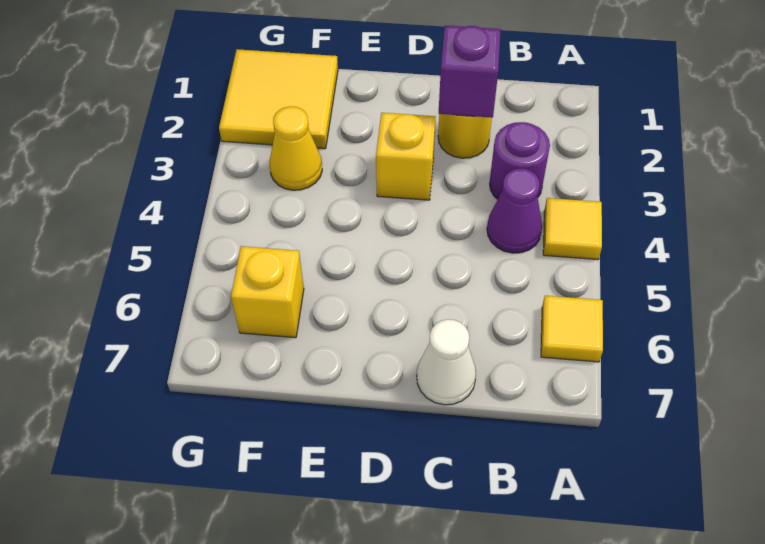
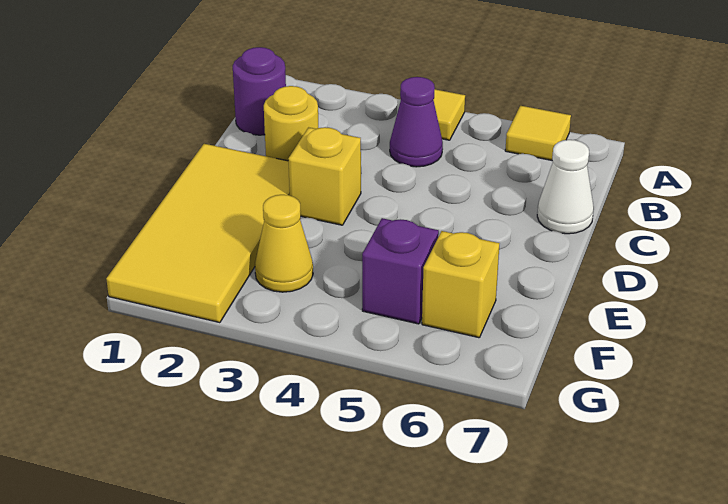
purple round brick B3 level 1 -> purple round brick B1 level 1
purple brick C2 level 2 -> purple brick F5 level 1
yellow tile F1:G2 level 1 -> yellow tile D1:G2 level 1

